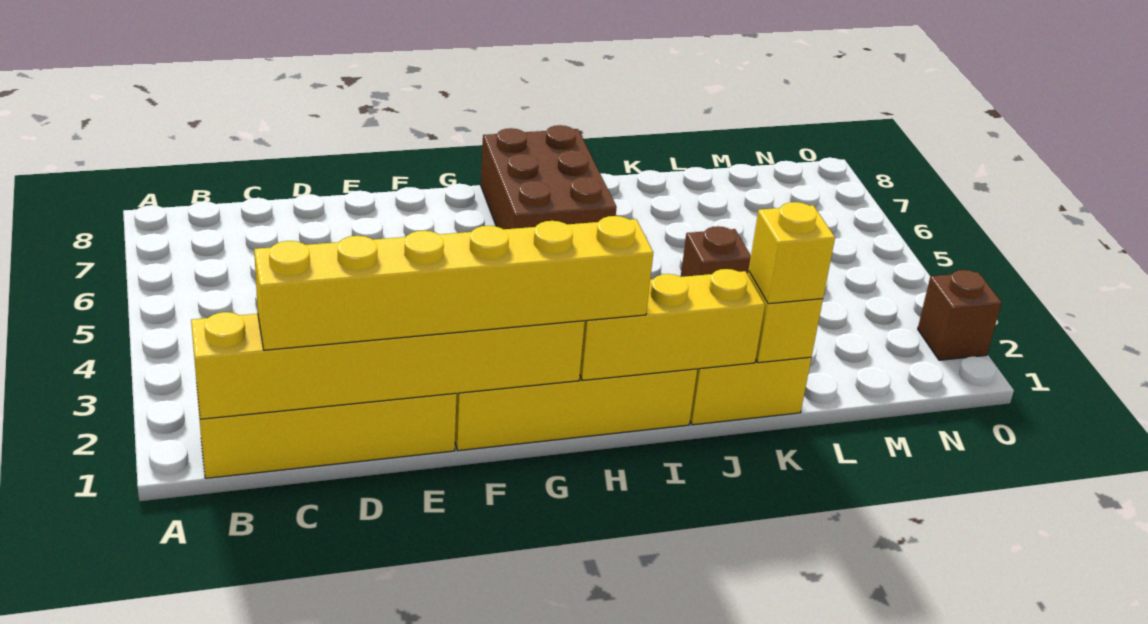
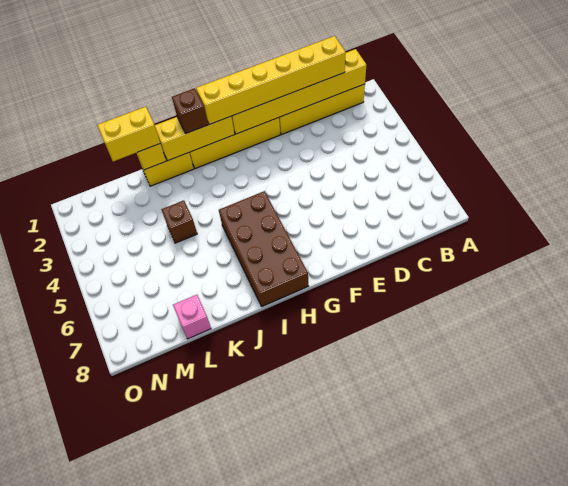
brown brick H6:I8 level 1 -> brown brick H5:I8 level 1
yellow brick K1 level 3 -> yellow brick K1:L1 level 3
none -> pink brick L8 level 1
brown brick O2 level 1 -> brown brick I1 level 3

